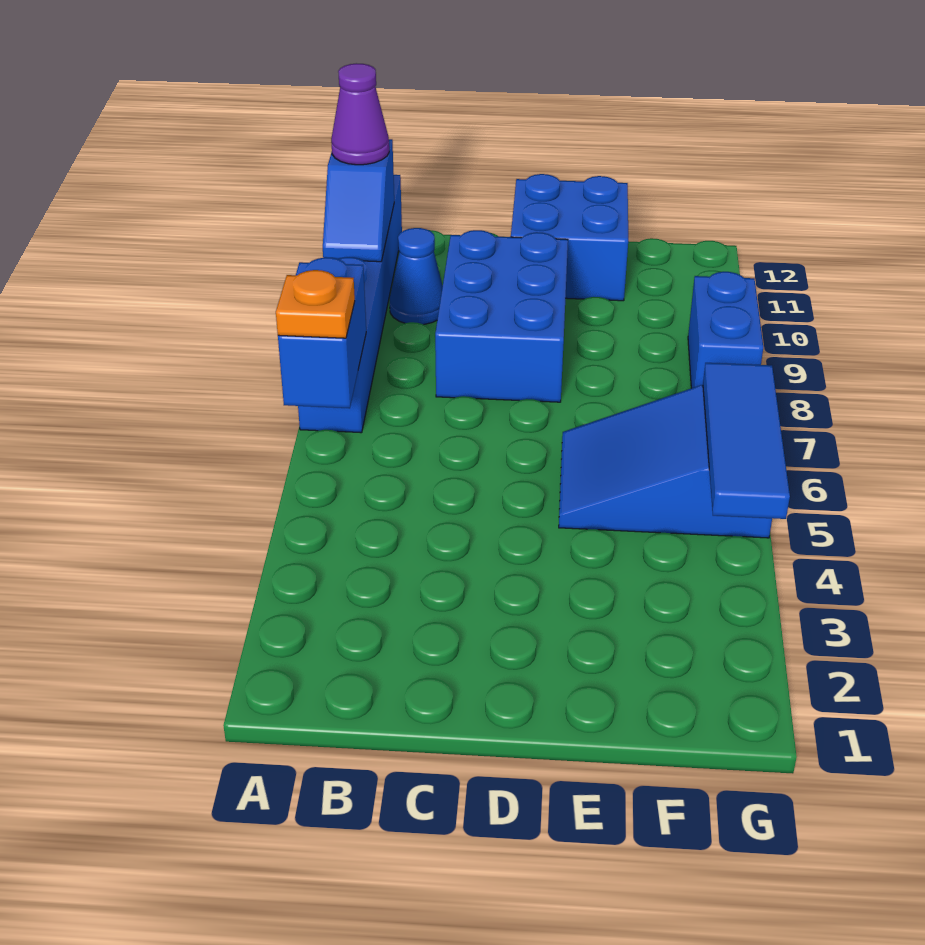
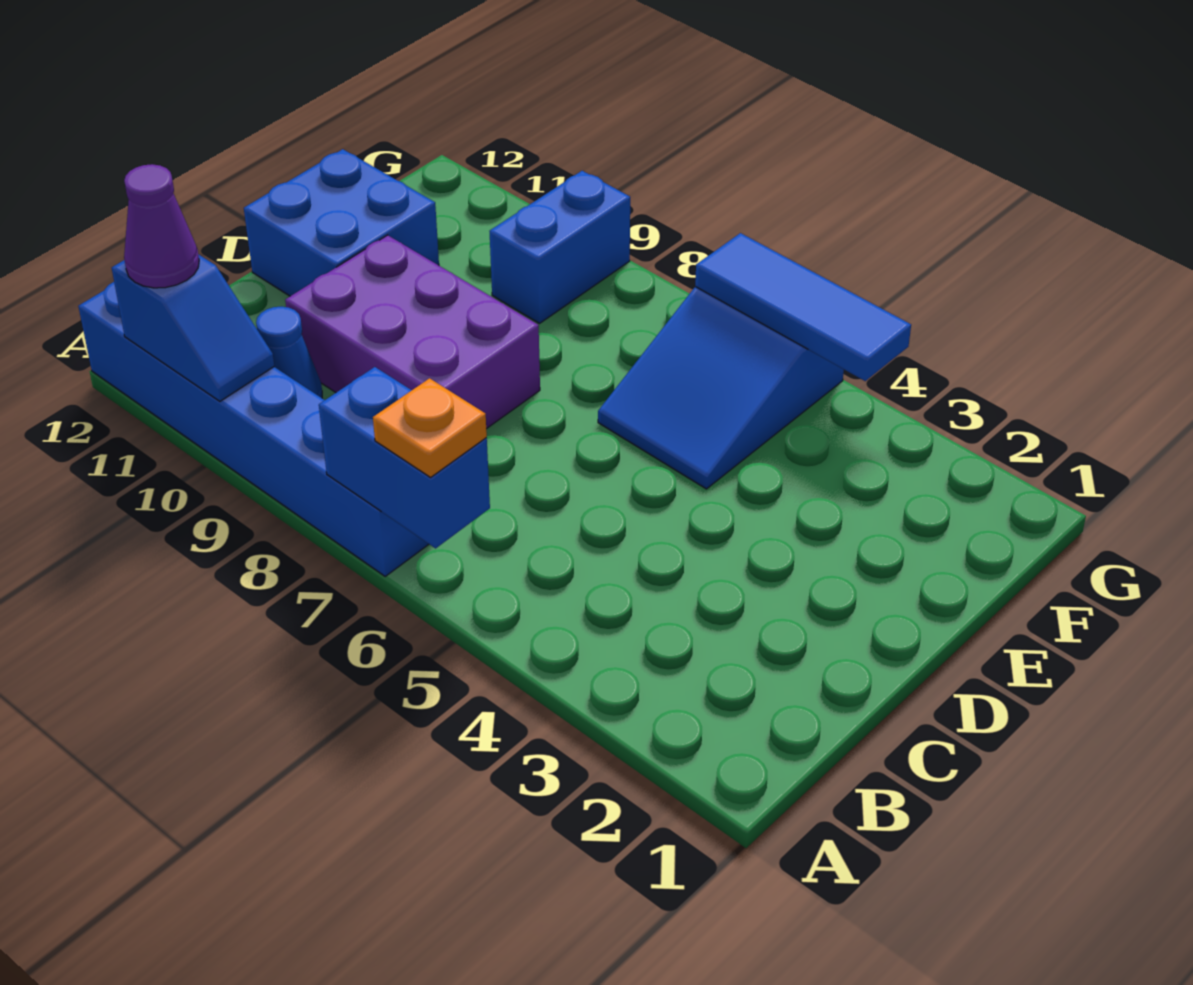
blue brick C8:D10 level 1 -> purple brick C8:D10 level 1
blue brick G8:G9 level 1 -> blue brick F9:G9 level 1

